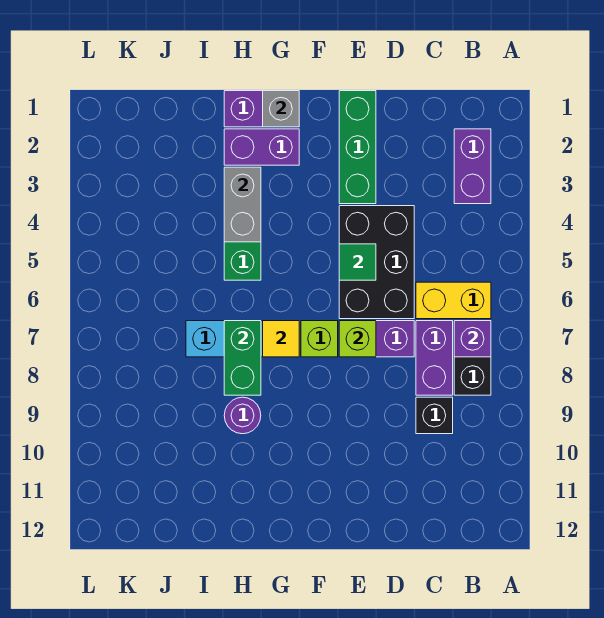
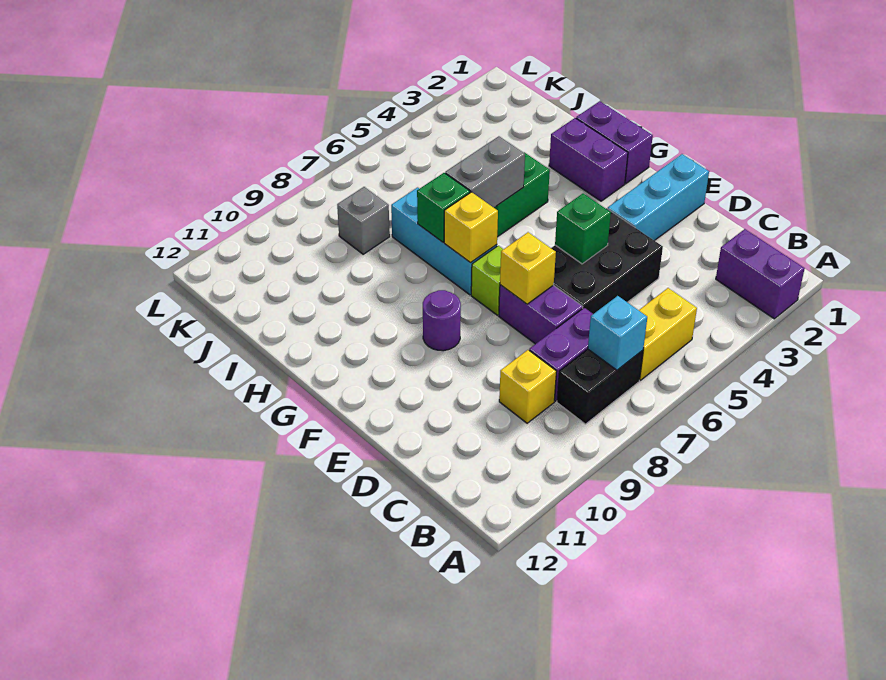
purple brick B2:B3 level 1 -> purple brick A2:B2 level 1
yellow brick B6:C6 level 1 -> yellow brick B5:B6 level 1
purple brick B7 level 2 -> cyan brick B7 level 2
black brick C9 level 1 -> yellow brick C9 level 1
green brick E1:E3 level 1 -> cyan brick E1:E3 level 1
green tile E5 level 2 -> green brick E5 level 2
lime brick E7 level 2 -> yellow brick E7 level 2
grey brick G1 level 2 -> grey brick J8 level 1
yellow tile G7 level 2 -> yellow brick G7 level 2
grey brick H3:H4 level 2 -> grey brick H5:H6 level 2
green brick H7:H8 level 2 -> green brick H7 level 2
purple round brick H9 level 1 -> purple round brick F9 level 1

